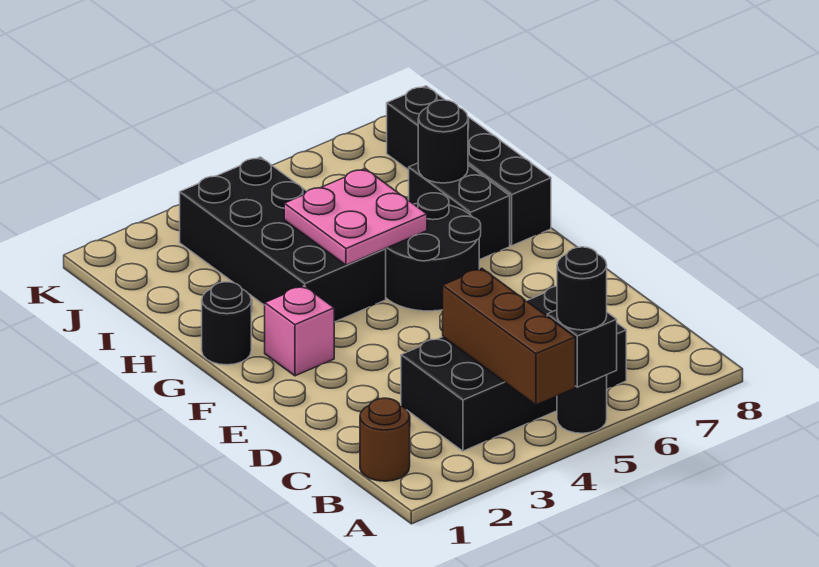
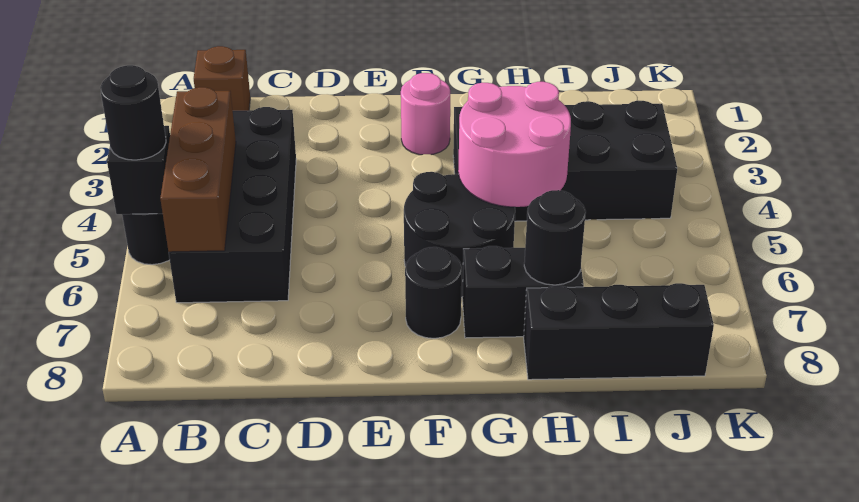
brown brick A4:C4 level 2 -> brown brick B4:B6 level 2
brown round brick B1 level 1 -> brown brick B1 level 1
pink brick F2 level 1 -> pink round brick F2 level 1
black round brick G1 level 1 -> black round brick F7 level 1
pink plate G4:H5 level 2 -> pink round brick G4:H5 level 2
black brick G8:J8 level 1 -> black brick H8:J8 level 1

